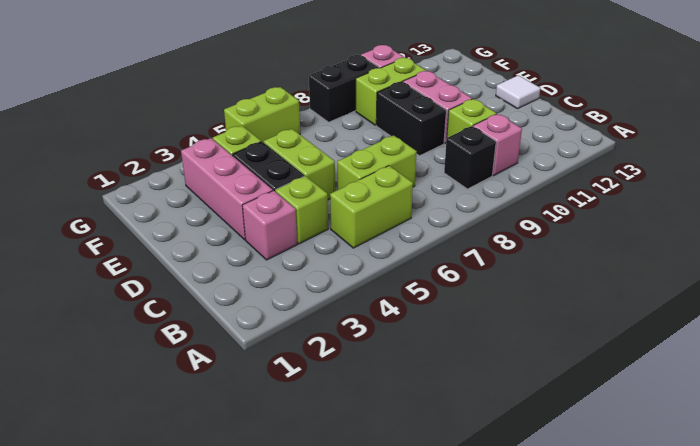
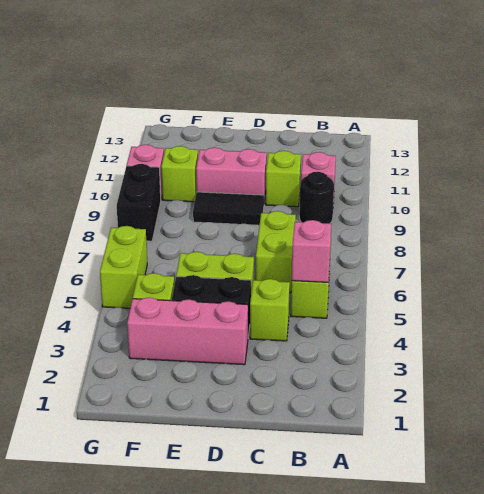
black brick B9 level 1 -> black round brick B9 level 1
pink brick C3 level 1 -> pink brick B5 level 2
black brick D9:E9 level 1 -> black tile D9:E9 level 1
white tile D13 level 1 -> none
lime brick F9:F10 level 1 -> lime brick F10 level 1

